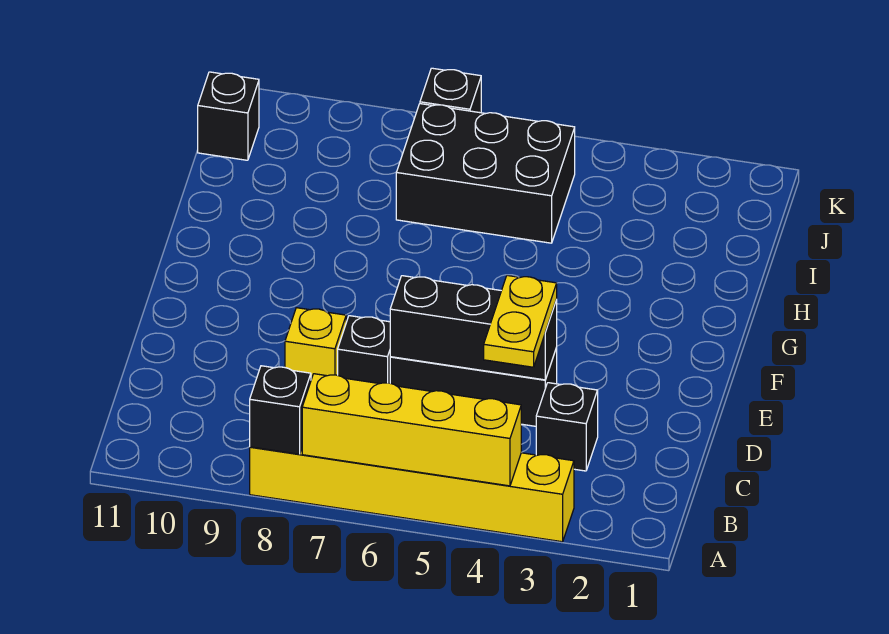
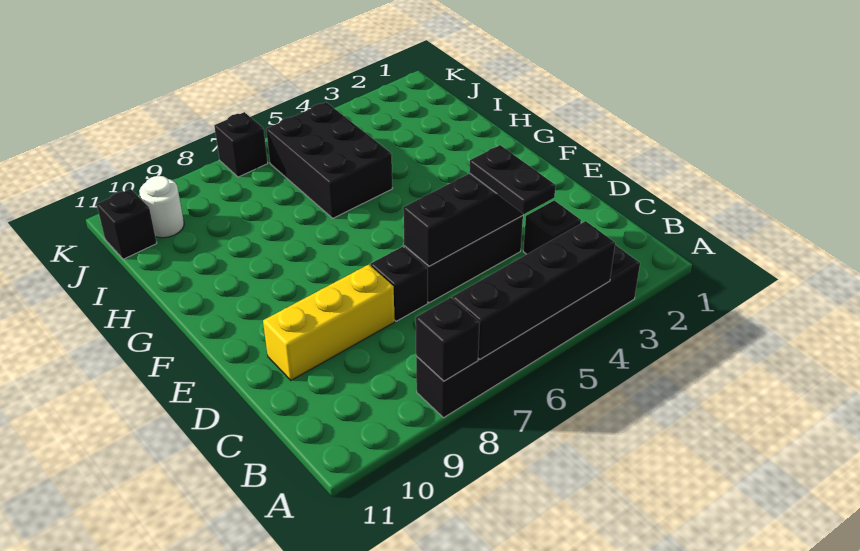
yellow brick A3:A8 level 1 -> black brick A3:A8 level 1
yellow brick A4:A7 level 2 -> black brick A4:A7 level 2
yellow plate C4:D4 level 3 -> black plate C4:D4 level 3
yellow brick D8 level 1 -> yellow brick D8:D10 level 1
black brick I5:J7 level 1 -> black brick H5:J6 level 1
none -> white round brick J10 level 1

